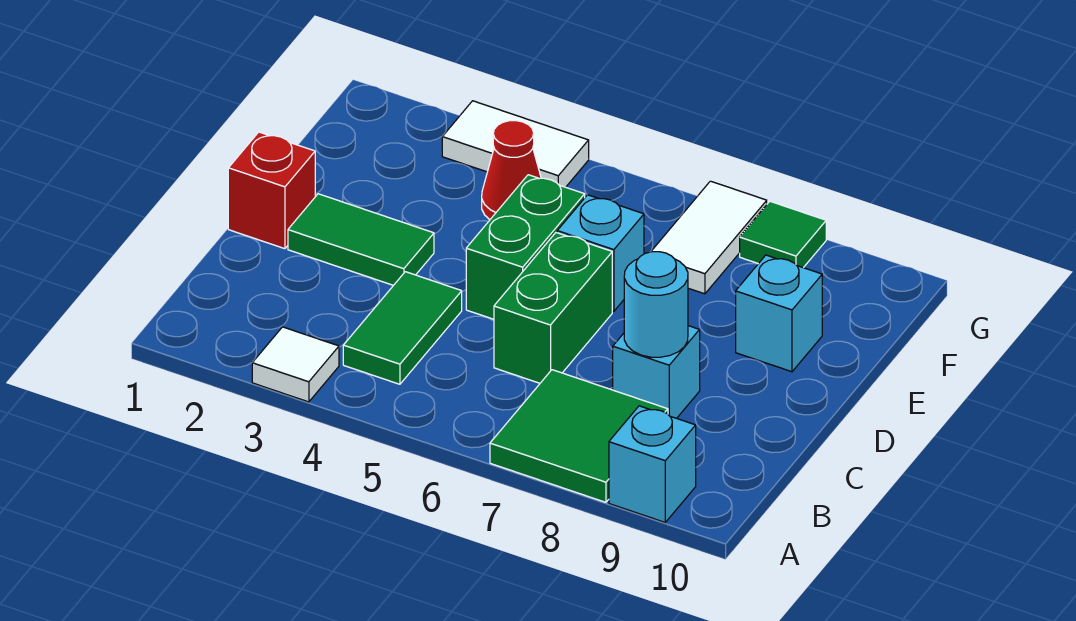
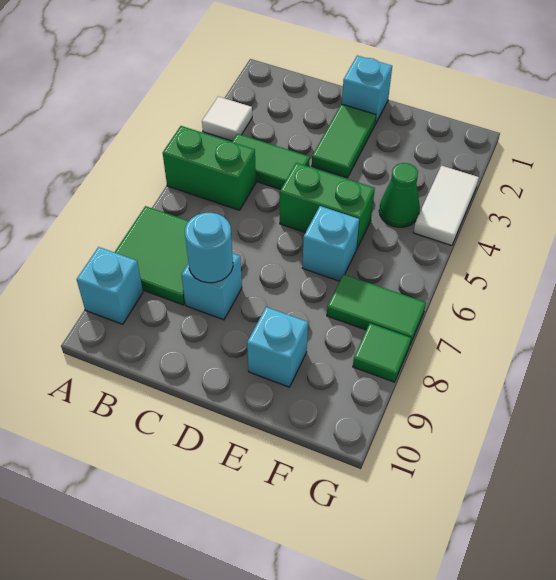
green brick C6:D6 level 1 -> green brick A5:B5 level 1
red brick D1 level 1 -> cyan brick D1 level 1
red cone F4 level 1 -> green cone F4 level 1
white tile F7:G7 level 1 -> green tile F7:G7 level 1

